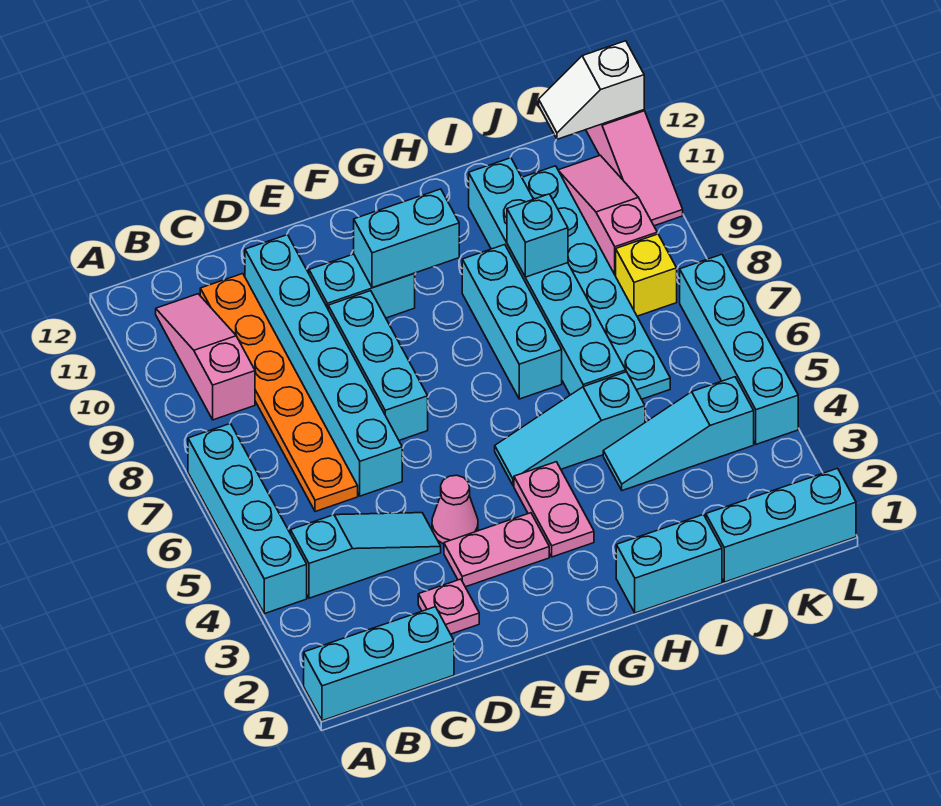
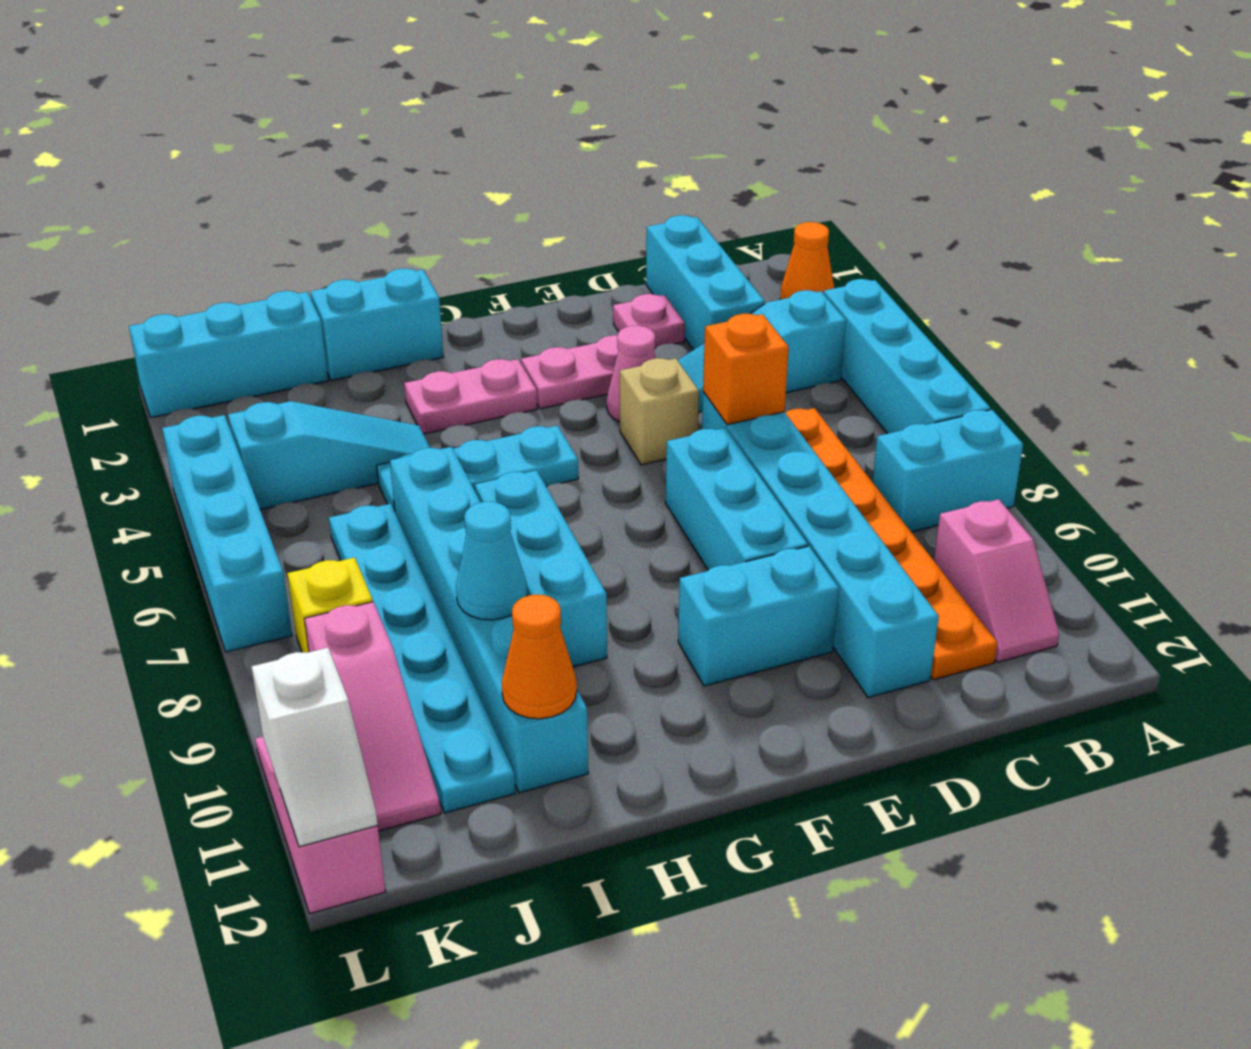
cyan brick A1:C1 level 1 -> cyan brick C1:C3 level 1
none -> orange cone A2 level 1
pink slope B9:B11 level 1 top 9 -> pink slope B10:B11 level 1 top 10
none -> orange brick D6 level 2
none -> tan brick E5 level 1
cyan brick F10:G10 level 2 -> cyan brick A8:B8 level 1
pink plate G3:G4 level 1 -> pink plate G3:H3 level 1
cyan slope G5:I5 level 1 top I -> cyan plate G5:I5 level 1
cyan brick I9 level 2 -> cyan cone I9 level 2
none -> orange cone I11 level 2
white slope K12:L12 level 2 top L -> white slope L11:L12 level 2 top 11

